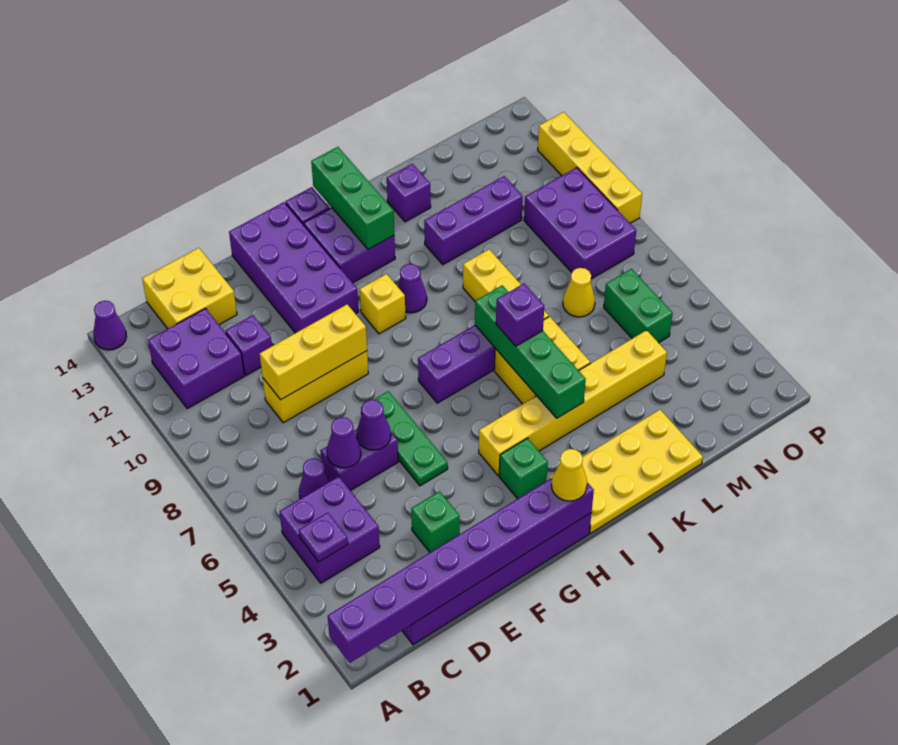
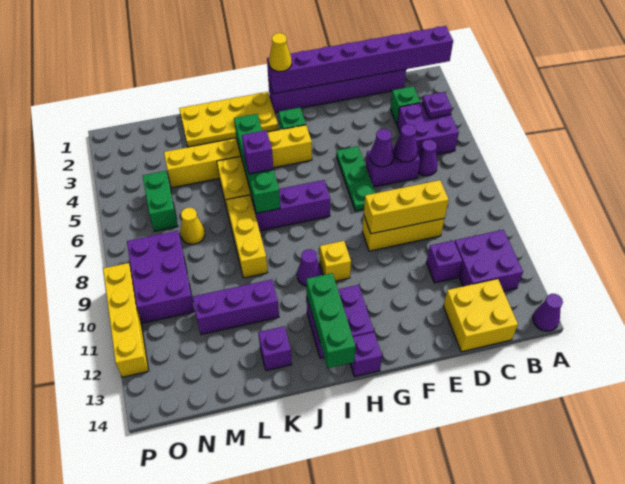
green brick E3 level 1 -> green brick C3 level 1
purple brick F11:G14 level 1 -> none

